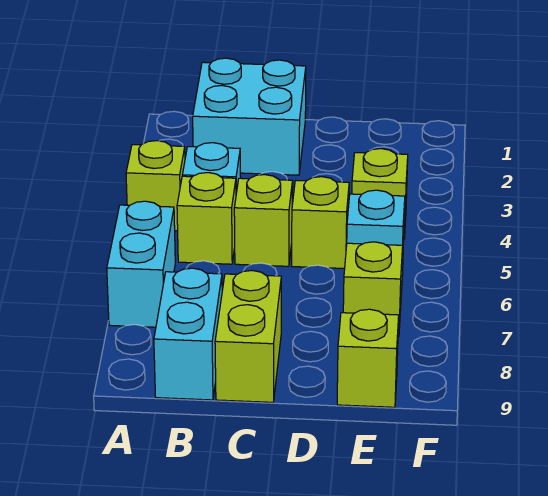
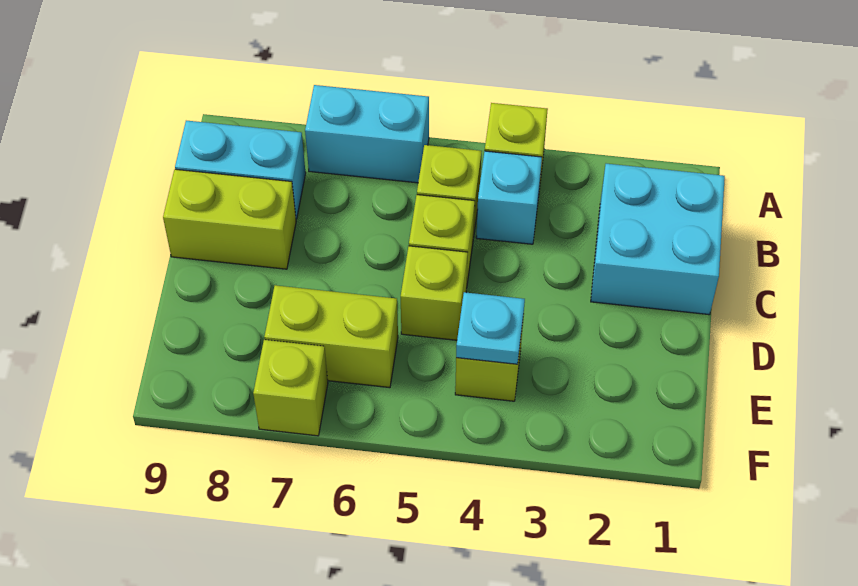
cyan plate E6 level 2 -> cyan plate E4 level 2
lime brick E9 level 1 -> lime brick F7 level 1

